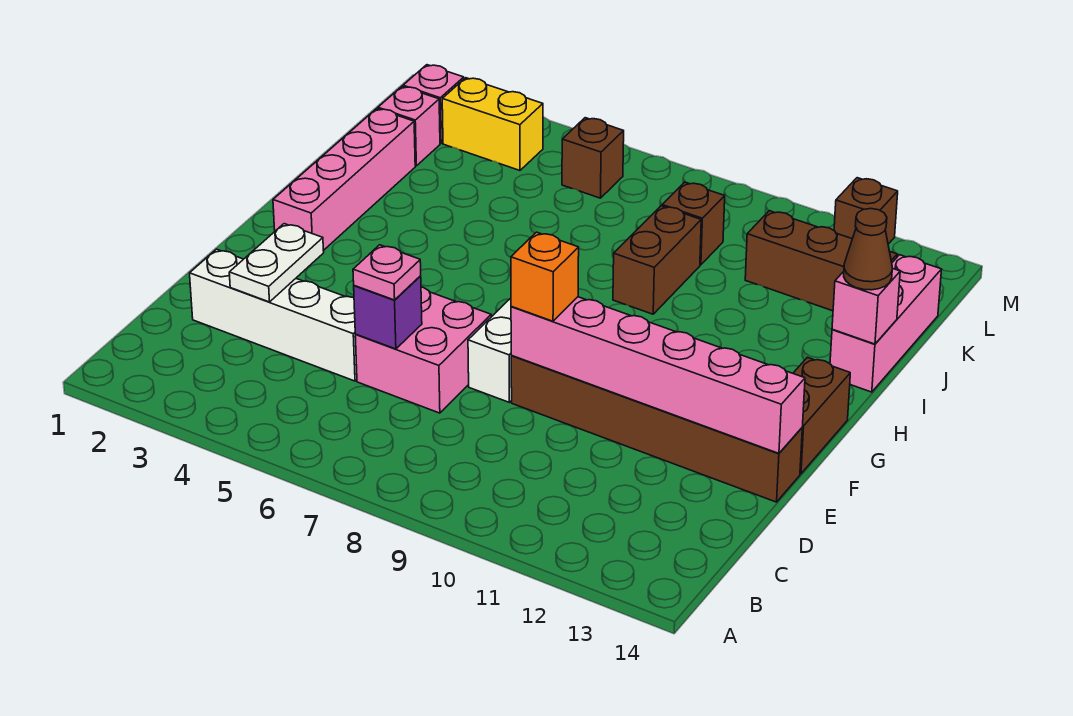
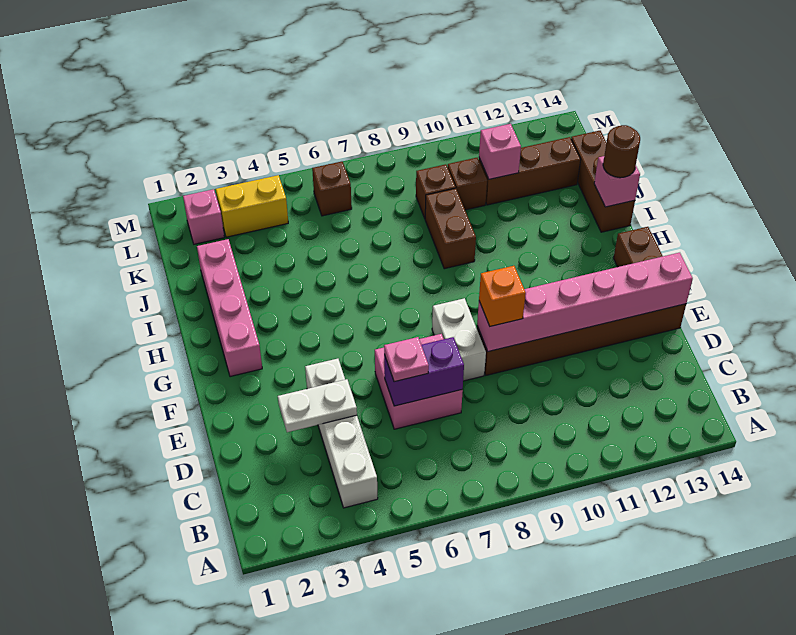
white brick D2:D5 level 1 -> white brick B4:E4 level 1
white plate D3:E3 level 2 -> white plate D3:D4 level 2
purple brick D6 level 2 -> purple brick D6:D7 level 2
pink brick I14:K14 level 1 -> brown brick I14:K14 level 1
brown cone I14 level 3 -> brown round brick I14 level 3
pink brick K2 level 1 -> pink brick K11 level 2
brown brick M12 level 1 -> brown brick K10 level 1

